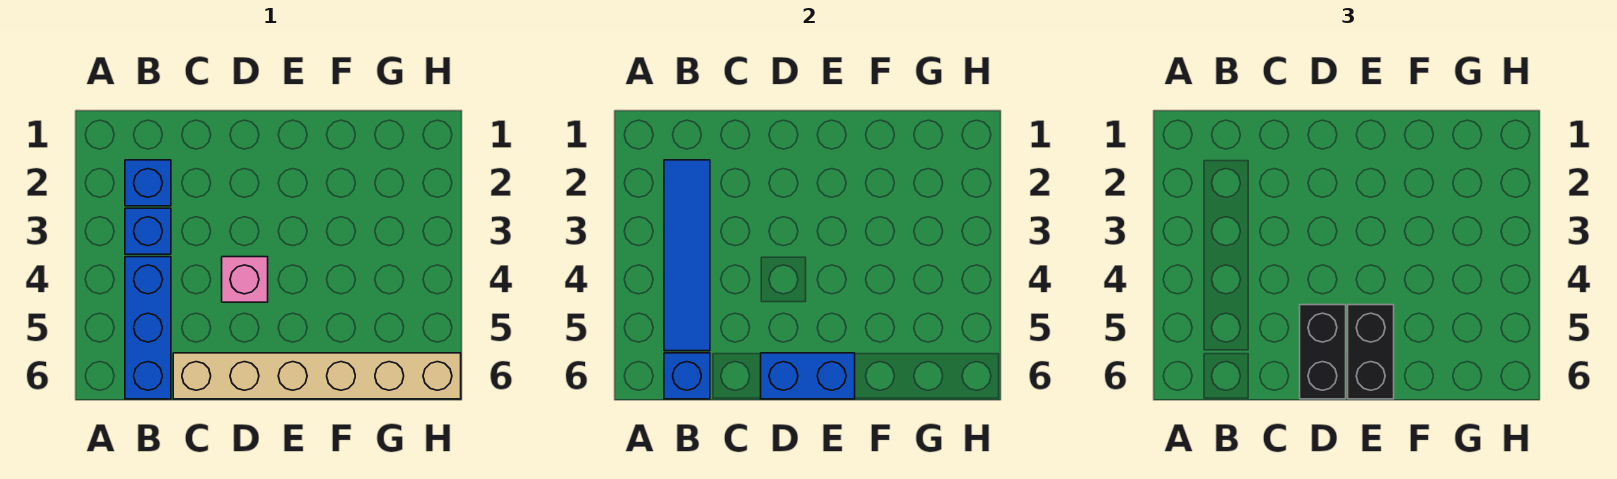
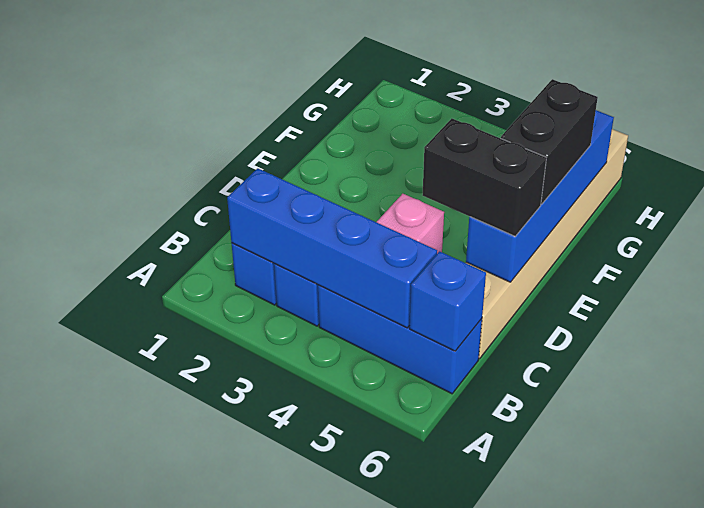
blue tile B2:B5 level 2 -> blue brick B2:B5 level 2
blue brick D6:E6 level 2 -> blue brick D6:G6 level 2
black brick E5:E6 level 3 -> black brick E6:F6 level 3

